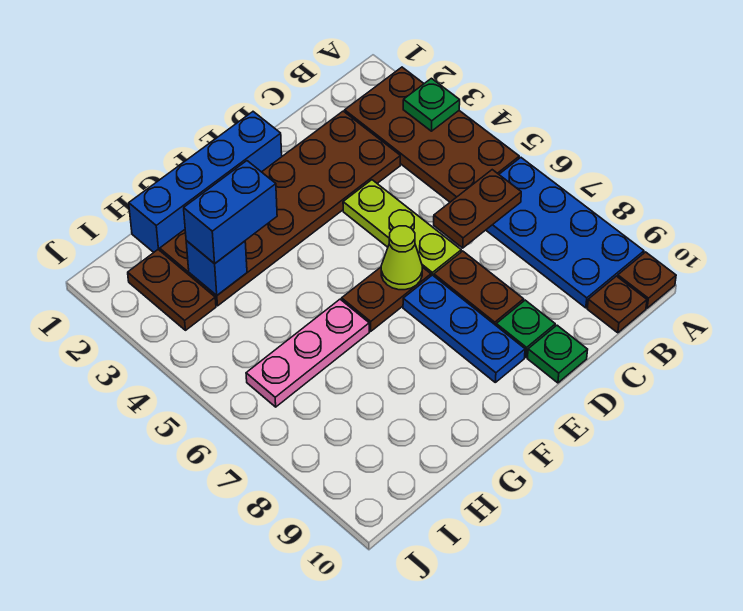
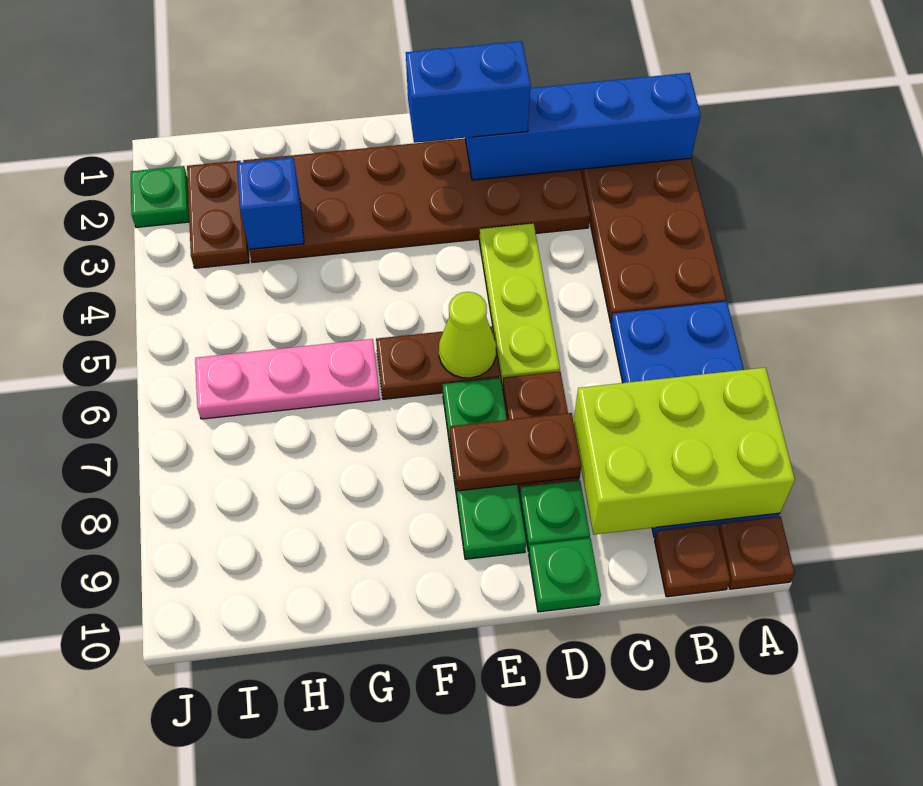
green plate A3 level 2 -> green plate J2 level 1
none -> lime brick A8:C9 level 2
brown plate B6:C6 level 2 -> brown plate D8:E8 level 2
blue brick E1:H1 level 1 -> blue brick A2:D2 level 2
blue plate E7:E9 level 1 -> green plate E7:E9 level 1
blue brick G3:H3 level 3 -> blue brick D2:E2 level 3

